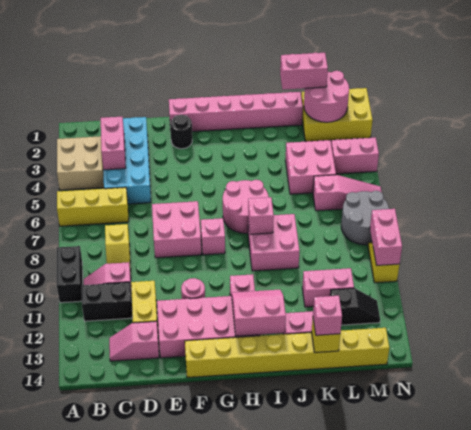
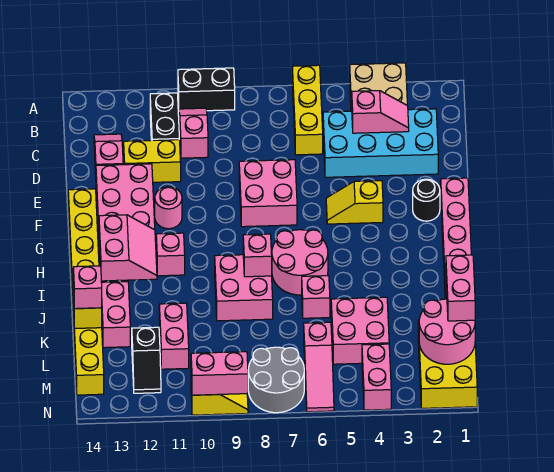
pink brick C3:C4 level 2 -> pink slope C3:C4 level 2 top 4
yellow slope C8:C9 level 1 top 8 -> yellow slope F4:F5 level 1 top 4
pink brick G8 level 1 -> pink brick J6 level 1

